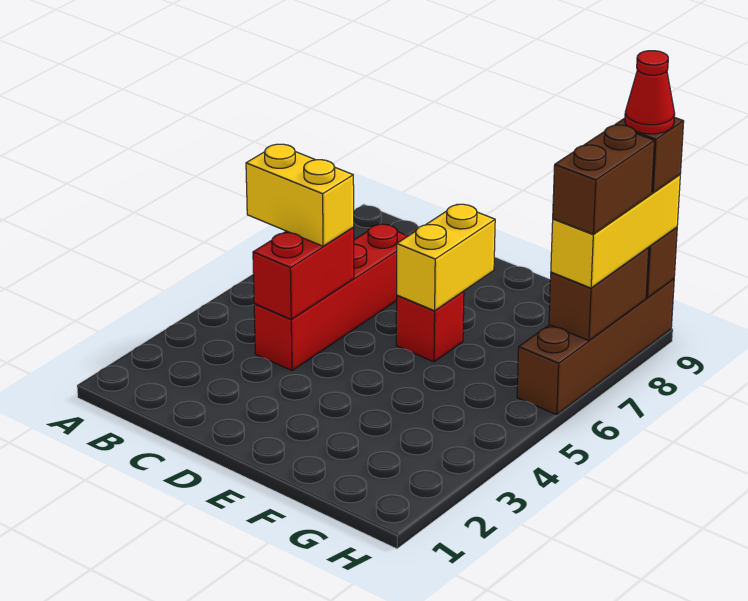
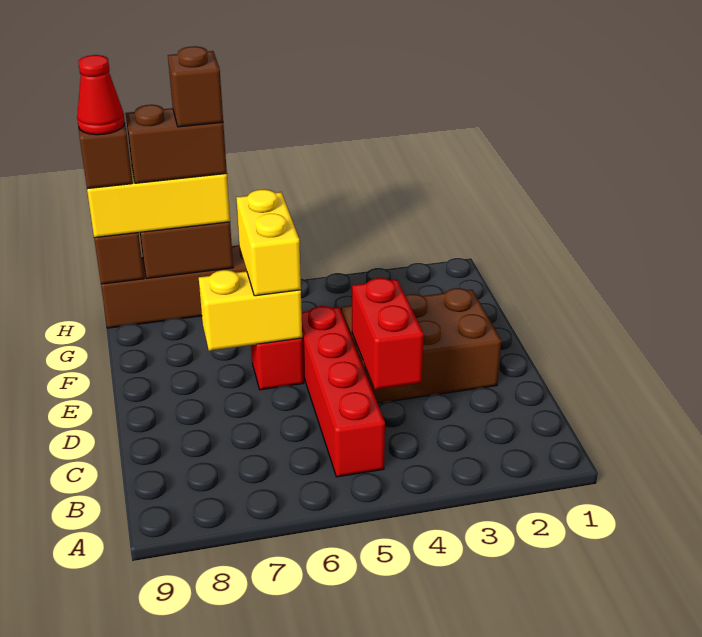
yellow brick B5:C5 level 3 -> yellow brick E6:F6 level 3
red brick C4:C7 level 1 -> red brick B5:E5 level 1
red brick C4:C5 level 2 -> red brick C4:D4 level 2
none -> brown brick D2:E4 level 1
none -> brown brick H7 level 5

